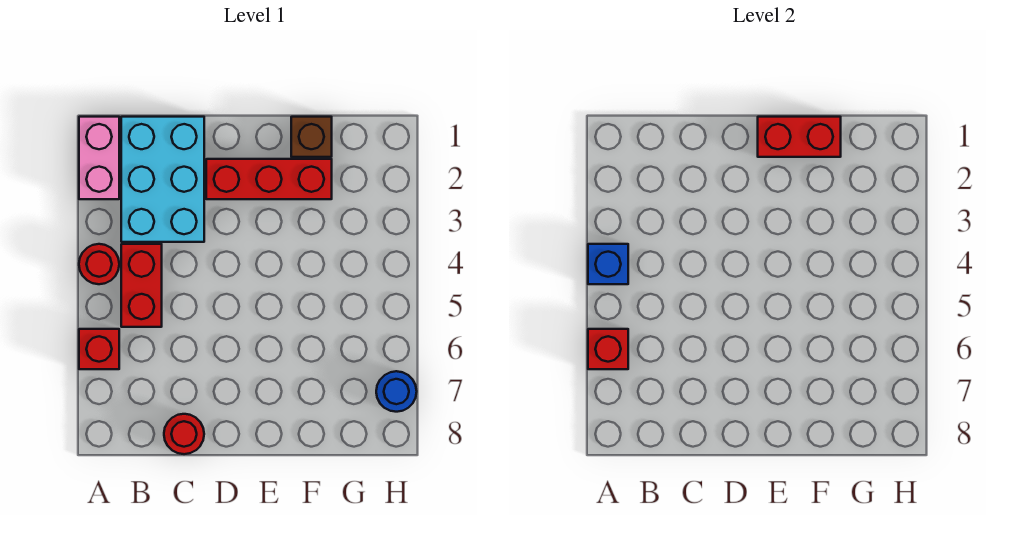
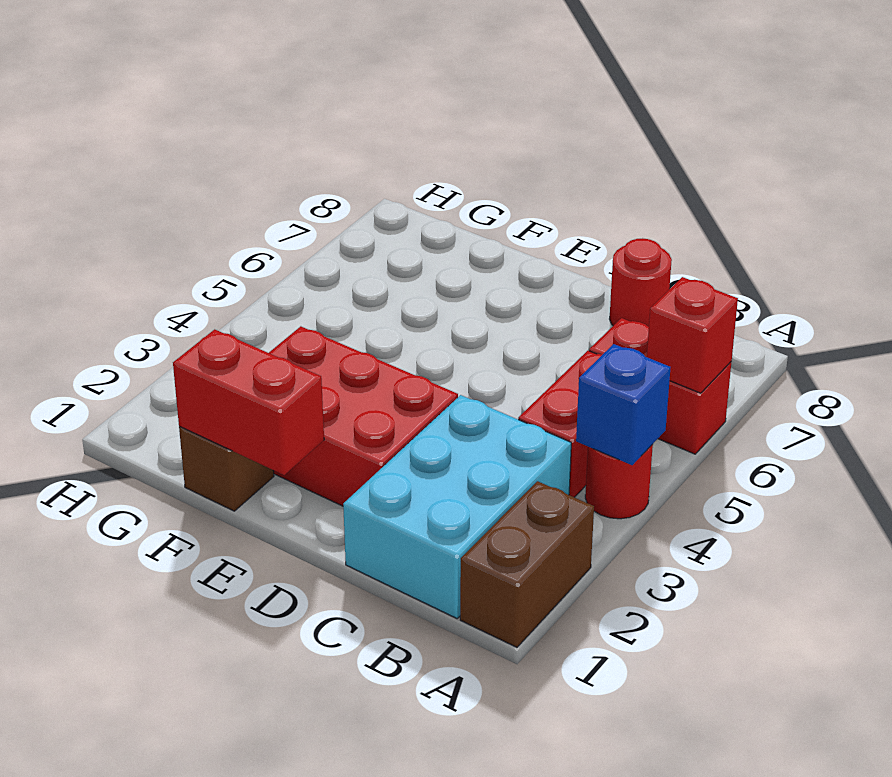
pink brick A1:A2 level 1 -> brown brick A1:A2 level 1
red brick A6 level 1 -> red brick A6:B6 level 1
red brick D2:F2 level 1 -> red brick D2:F3 level 1
blue round brick H7 level 1 -> none

